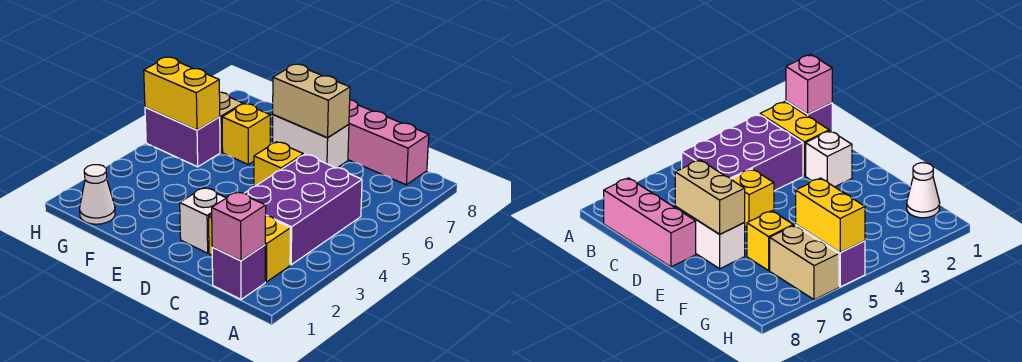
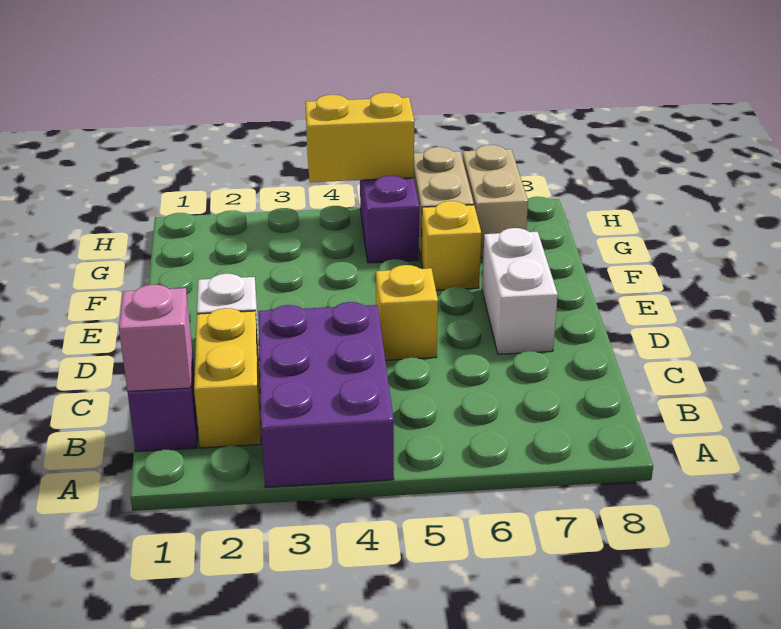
purple brick B3:C5 level 1 -> purple brick A3:C4 level 1
pink brick B8:D8 level 1 -> none
tan brick D7:E7 level 2 -> tan brick G7:H7 level 1
white cone G1 level 1 -> none
yellow brick G5:H5 level 2 -> yellow brick H4:H5 level 2

